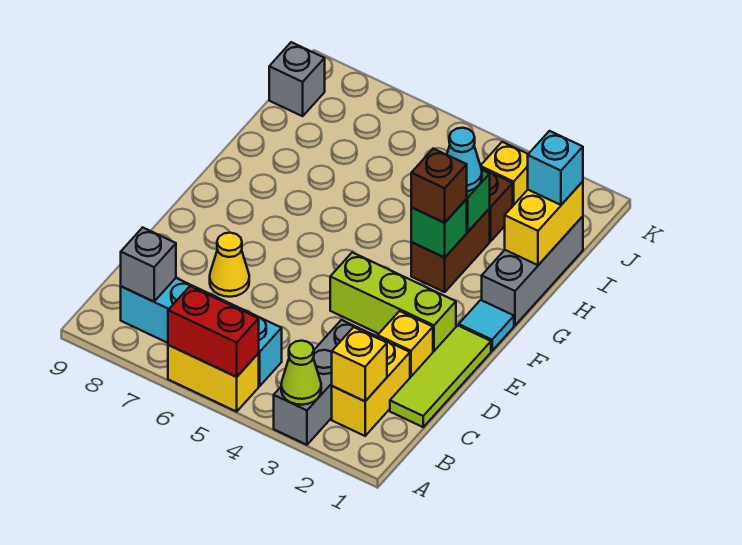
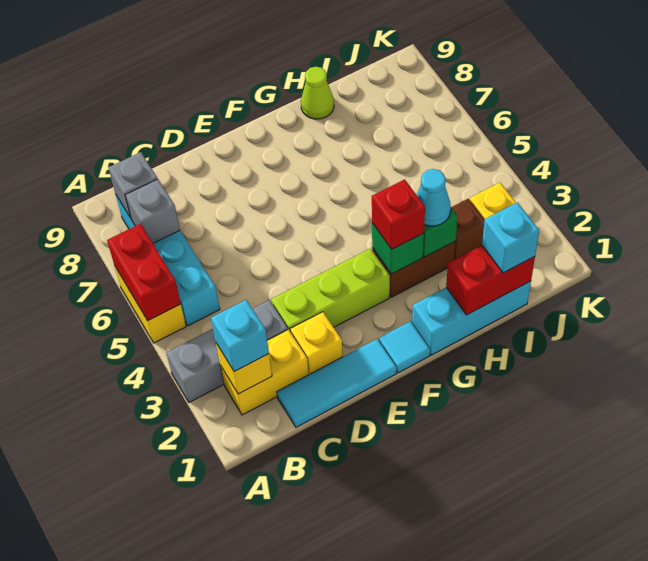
lime cone A3 level 2 -> lime cone H9 level 1
none -> cyan brick B2 level 3
lime tile C1:E1 level 1 -> cyan tile C1:E1 level 1
yellow cone D7 level 1 -> none
lime brick E2:E4 level 1 -> lime brick D3:F3 level 1
grey brick G1:I1 level 1 -> cyan brick G1:I1 level 1
brown brick G3 level 3 -> red brick G3 level 3
yellow brick H1:I1 level 2 -> red brick H1:I1 level 2
grey brick J9 level 1 -> grey brick B7 level 2

